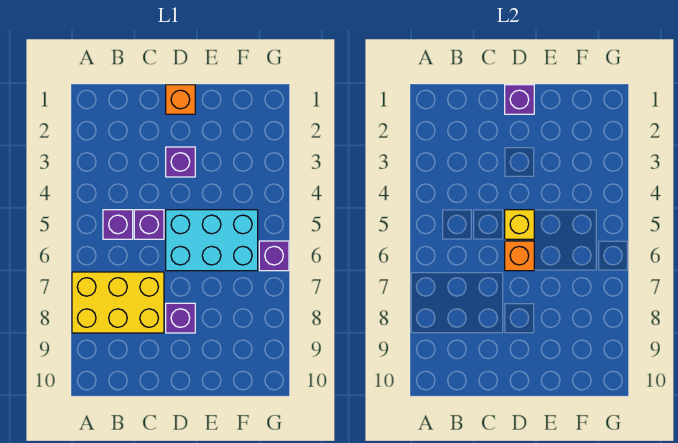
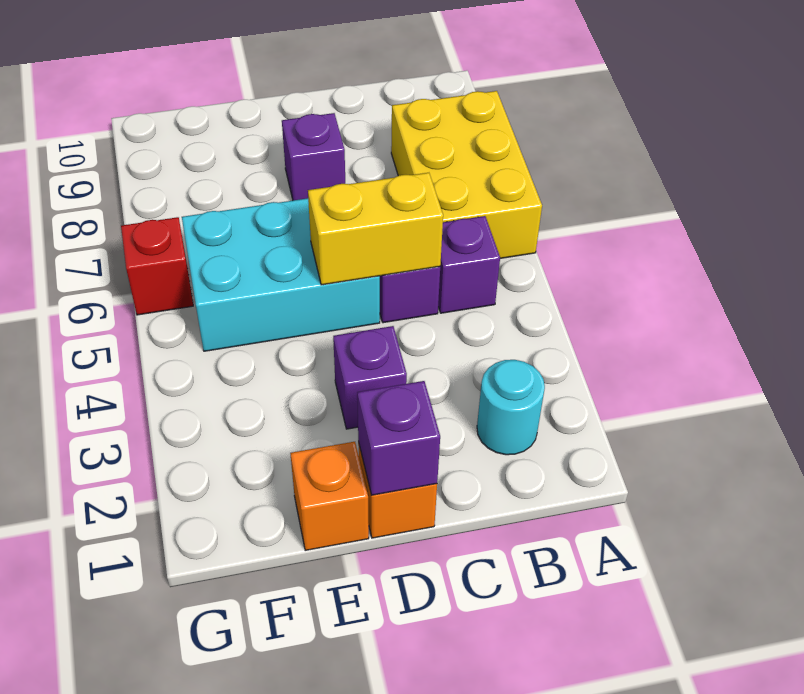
yellow brick A7:C8 level 1 -> yellow brick A6:B8 level 1
none -> cyan round brick B2 level 1
yellow brick D5 level 2 -> yellow brick C5:D5 level 2
orange brick D6 level 2 -> orange brick E1 level 1
purple brick G6 level 1 -> red brick G6 level 1

